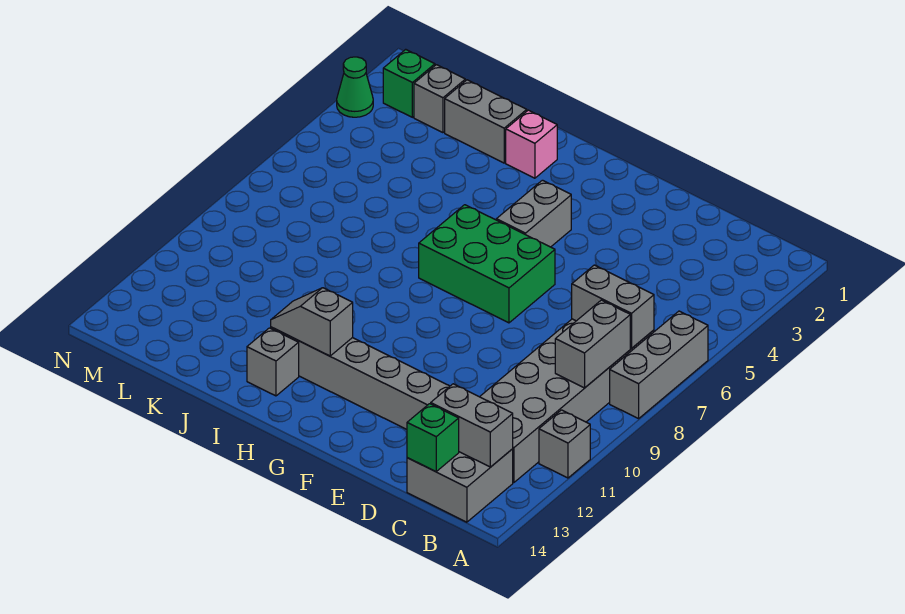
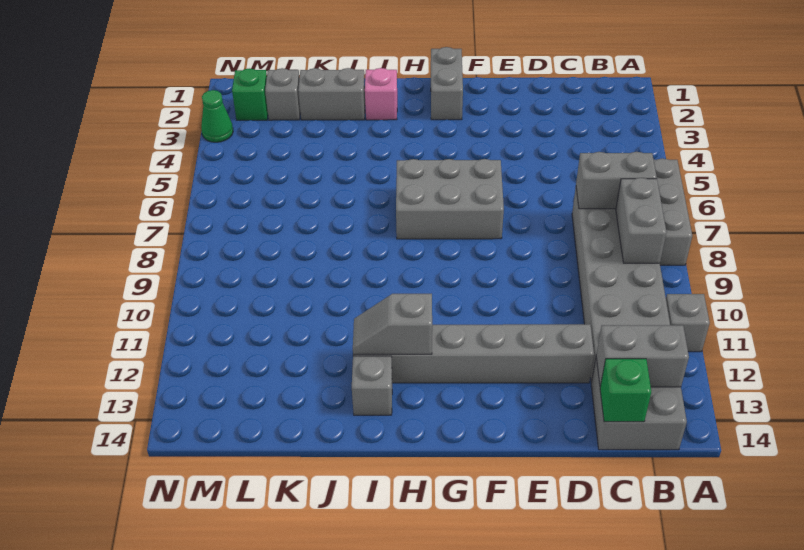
green brick F6:H7 level 1 -> grey brick F6:H7 level 1
grey brick G4:G5 level 1 -> grey brick G1:G2 level 1

